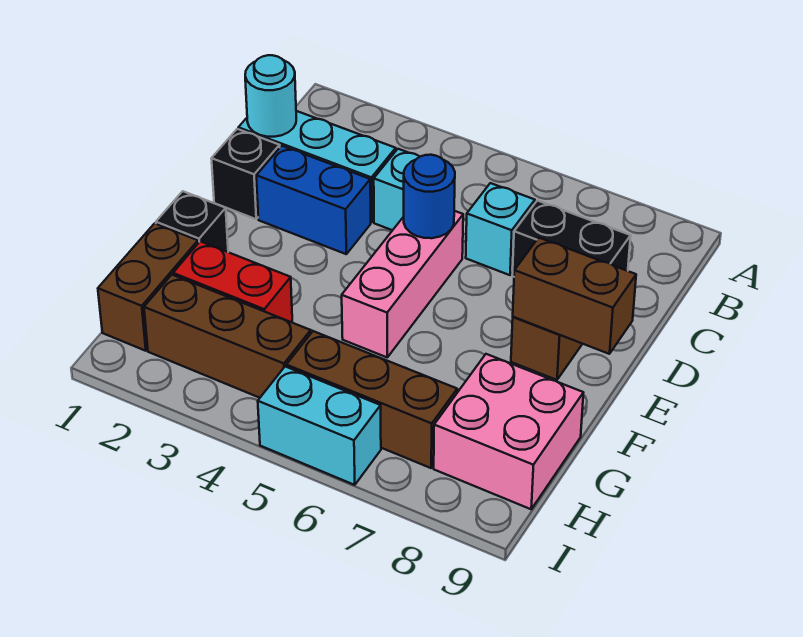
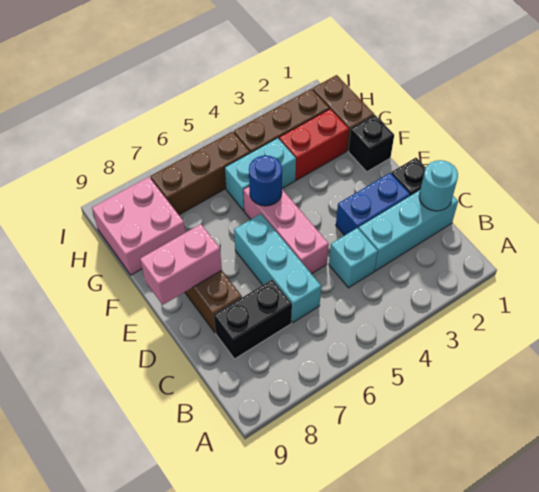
cyan brick C6 level 1 -> cyan brick C6:E6 level 1
blue round brick D5 level 2 -> blue round brick F5 level 2
brown brick E8:E9 level 2 -> pink brick E8:E9 level 2
cyan brick I5:I6 level 1 -> cyan brick G4:G5 level 1

